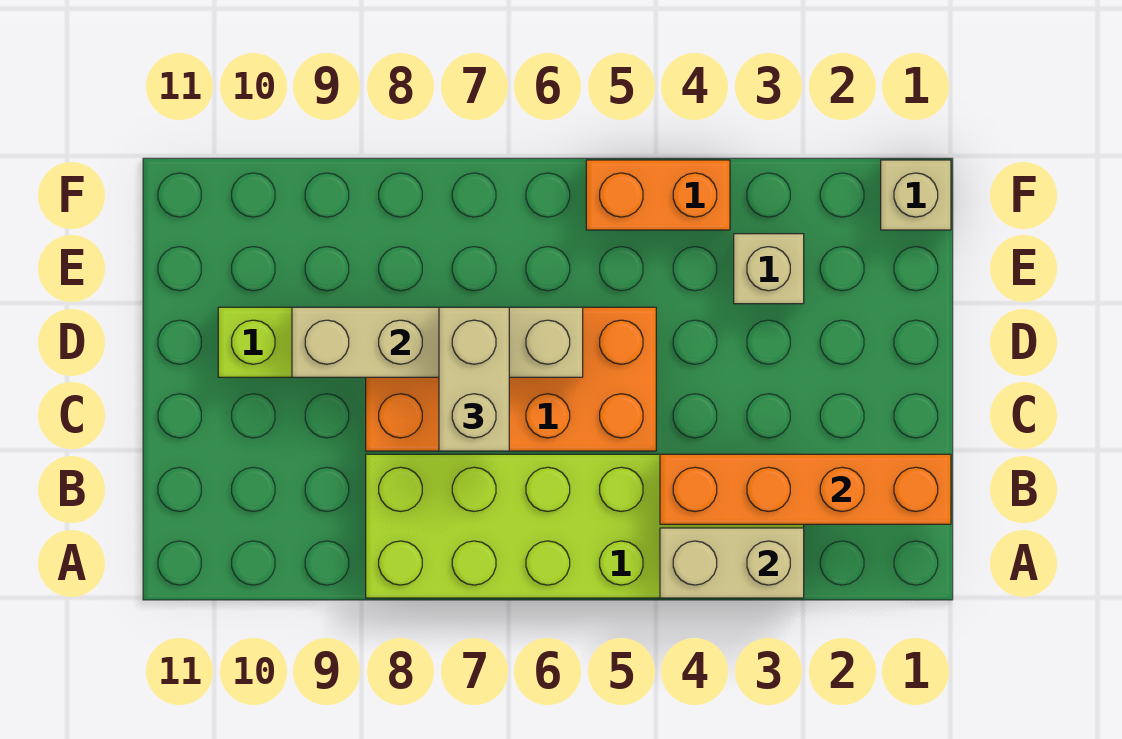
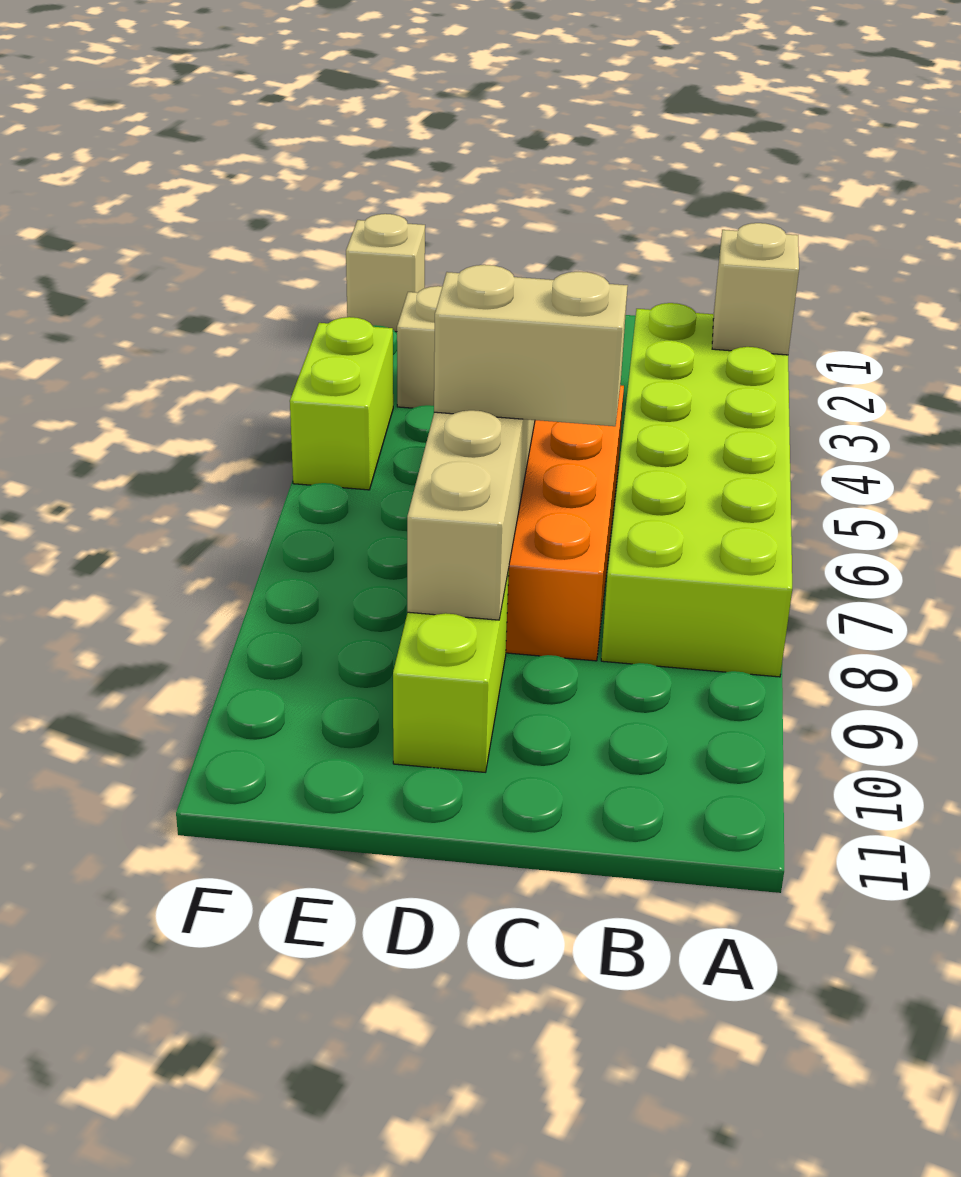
tan brick A3:A4 level 2 -> tan brick A3 level 2
orange brick B1:B4 level 2 -> none
orange brick F4:F5 level 1 -> lime brick F4:F5 level 1

